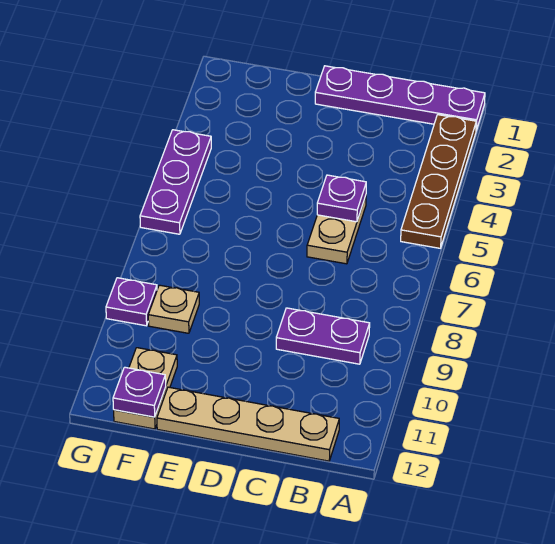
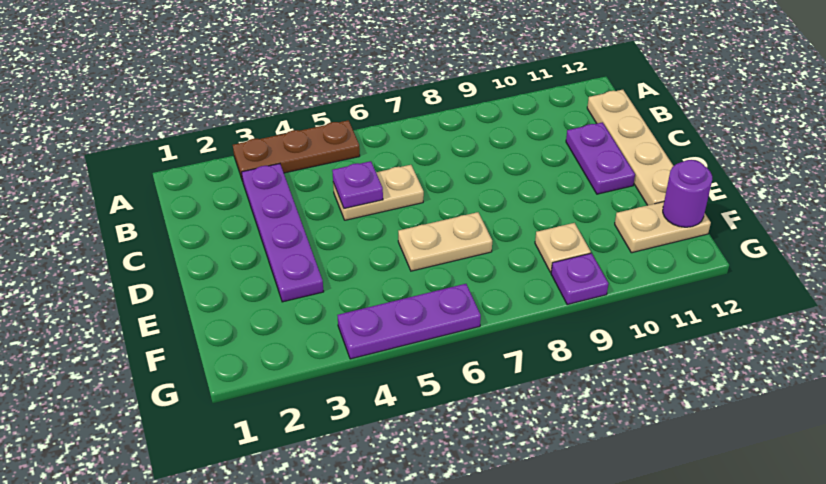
purple plate A1:D1 level 1 -> purple plate B3:E3 level 1
brown plate A2:A5 level 1 -> brown plate A3:A5 level 1
purple plate B9:C9 level 1 -> purple plate C11:D11 level 1
none -> tan plate E6:E7 level 1
purple plate F12 level 2 -> purple round brick F12 level 2

